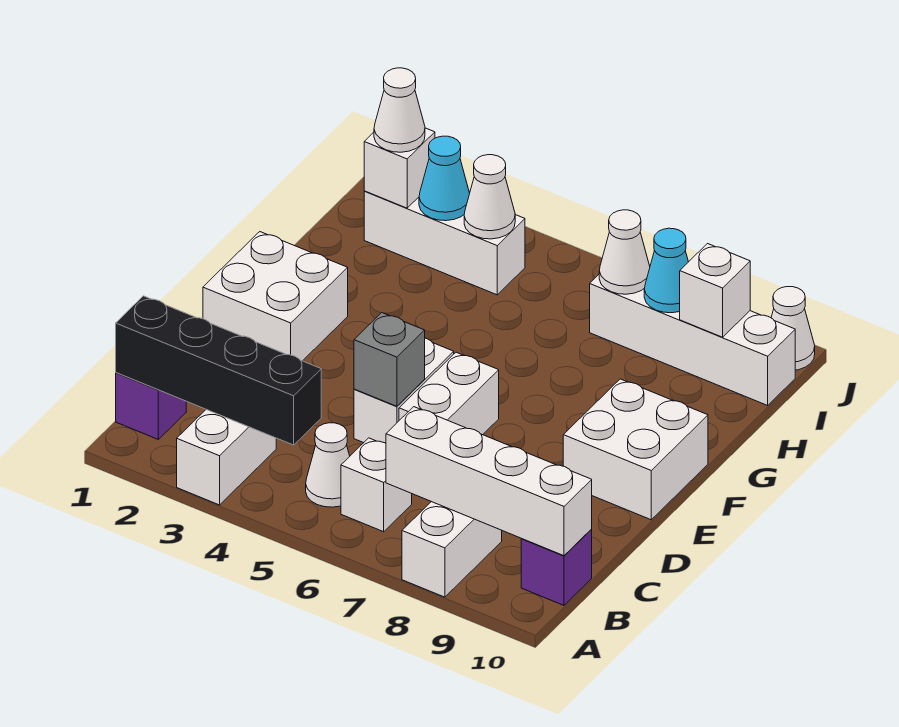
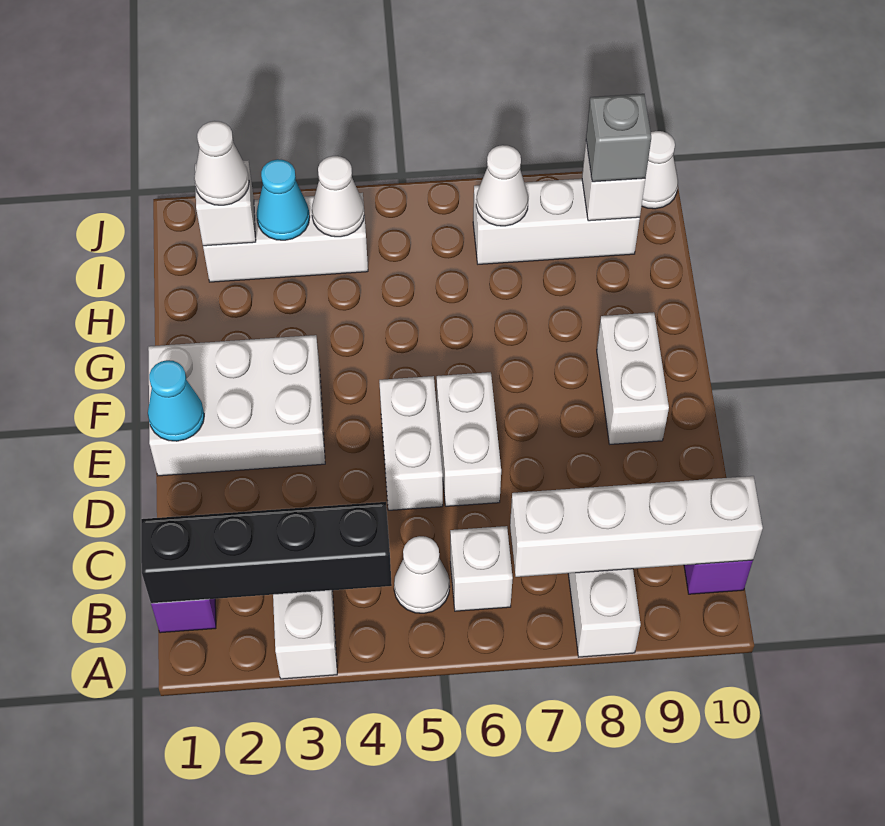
grey brick D5 level 2 -> grey brick I9 level 3
white brick E1:F2 level 1 -> white brick E1:F3 level 1
white brick E9:F10 level 1 -> white brick E9:F9 level 1
white brick I7:I10 level 1 -> white brick I7:I9 level 1
cyan cone I8 level 2 -> cyan cone E1 level 2

